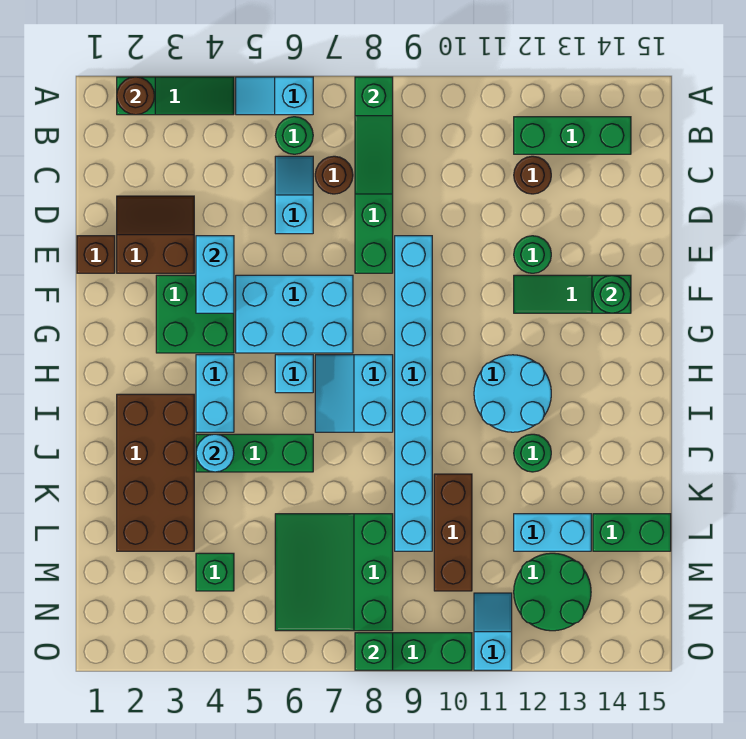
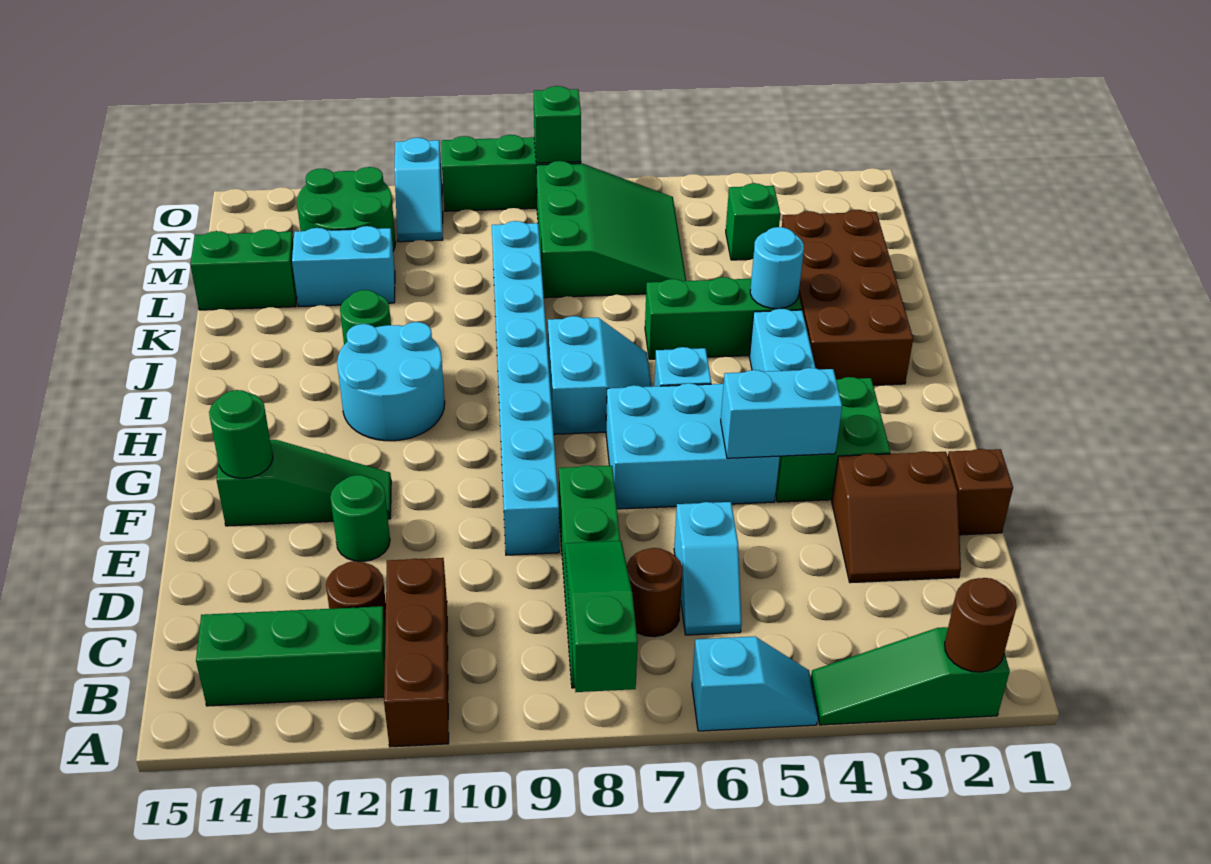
green round brick B6 level 1 -> none
cyan brick E4:F4 level 2 -> cyan brick F4:F5 level 2
brown brick K10:M10 level 1 -> brown brick A11:C11 level 1

